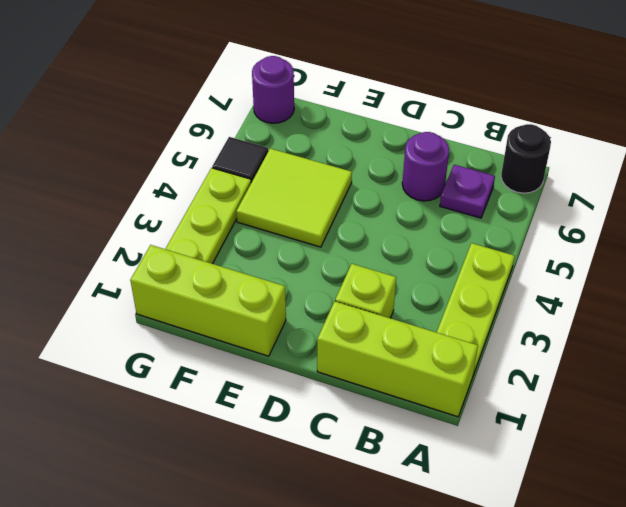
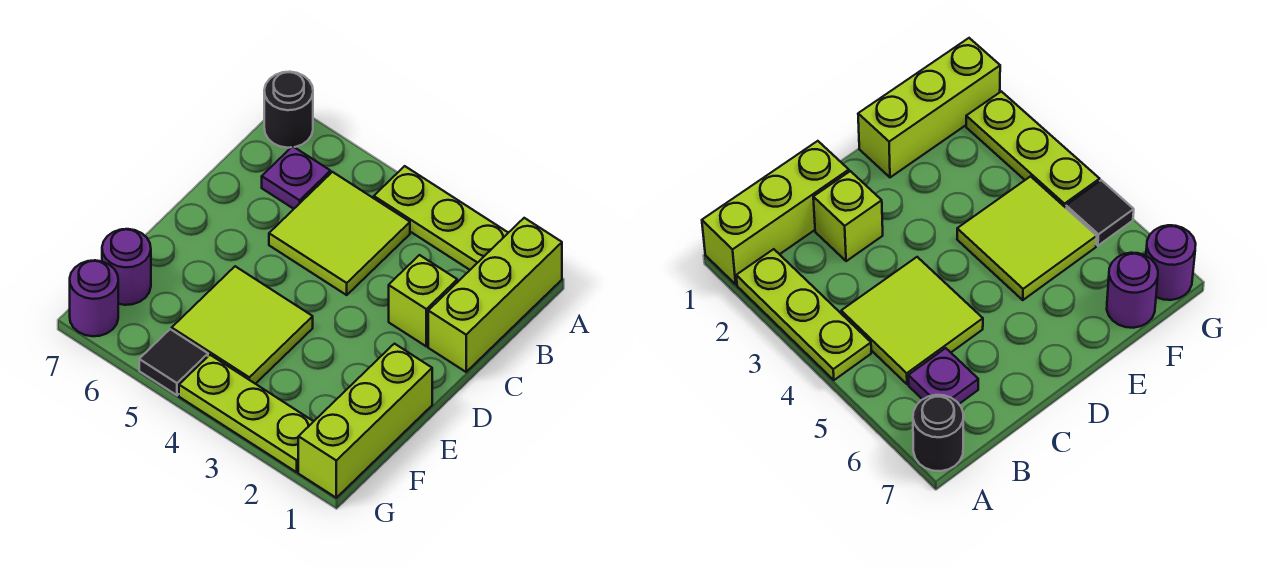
none -> lime tile B4:C5 level 1
purple round brick C6 level 1 -> purple round brick F7 level 1

